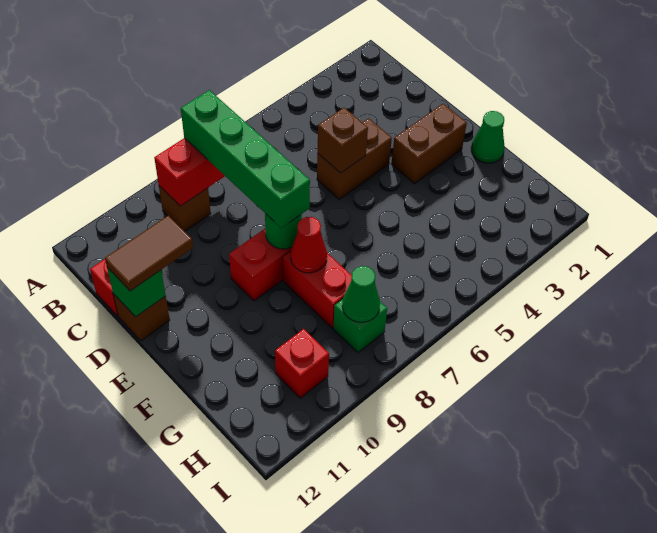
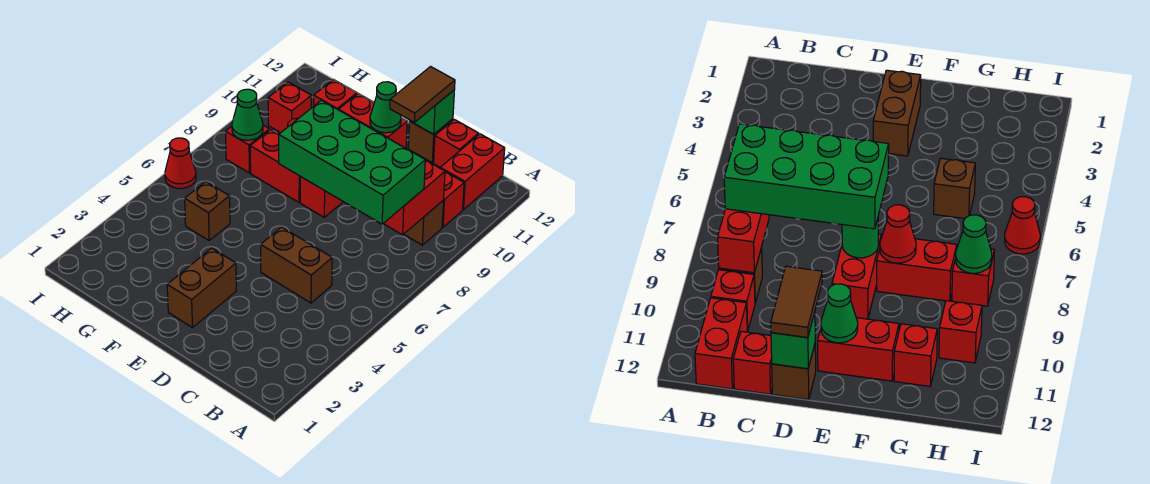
green brick B8:E8 level 3 -> green brick B7:E8 level 3
none -> red brick B10 level 1
none -> red brick B11:B12 level 1
brown brick D4:D5 level 1 -> brown brick C5:D5 level 1
brown brick D5 level 2 -> brown brick G5 level 1
none -> red brick E11:F11 level 1
green cone F1 level 1 -> green cone E11 level 2
none -> red brick G11 level 1
green brick H8 level 1 -> red brick H8 level 1
none -> red cone I6 level 1

